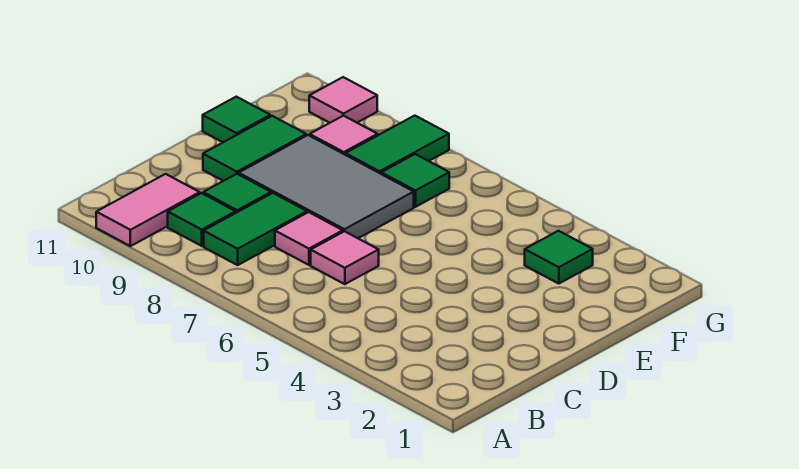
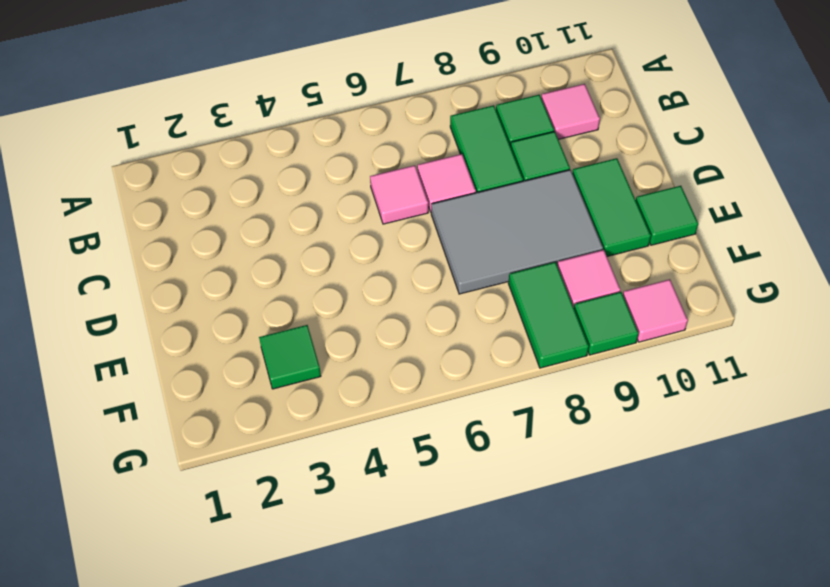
pink tile A10:B10 level 1 -> pink tile B10 level 1
green tile F7 level 1 -> green tile G9 level 1

